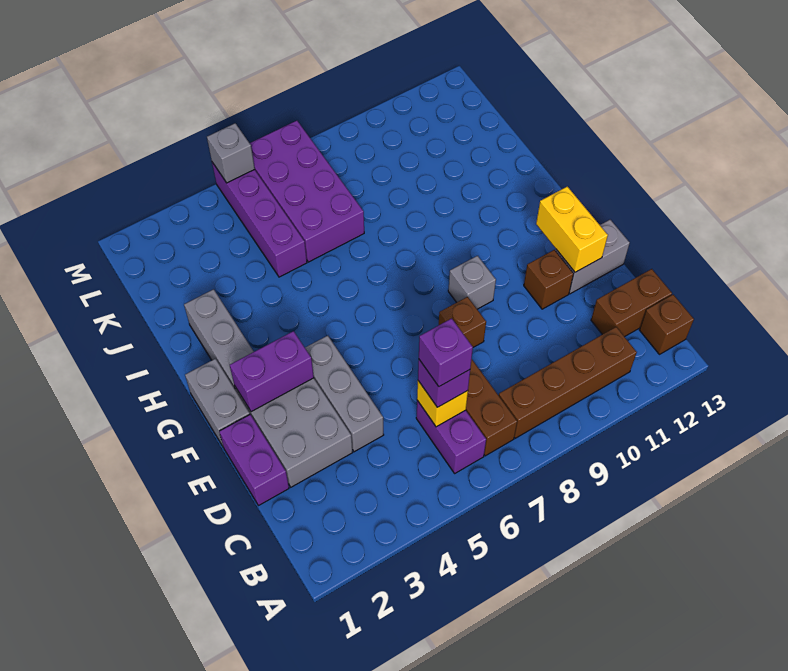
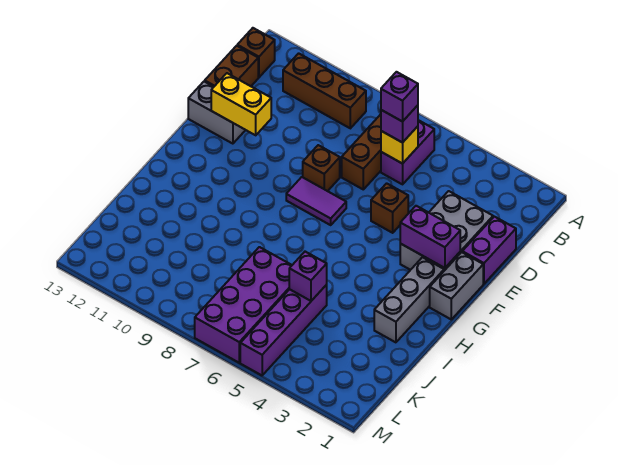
brown brick B8:B11 level 1 -> brown brick B9:B11 level 1
brown brick C12:C13 level 1 -> brown brick C13:D13 level 1
grey brick D4:F4 level 1 -> none
brown brick E11 level 1 -> brown brick E5 level 1
yellow brick E12:F12 level 2 -> yellow brick E11:E12 level 2
none -> purple tile F7:F8 level 1
grey brick F9 level 1 -> none
none -> purple brick J5 level 2
grey brick M5 level 2 -> none

